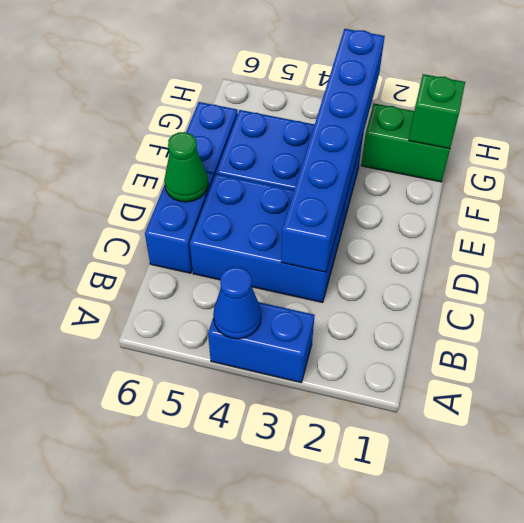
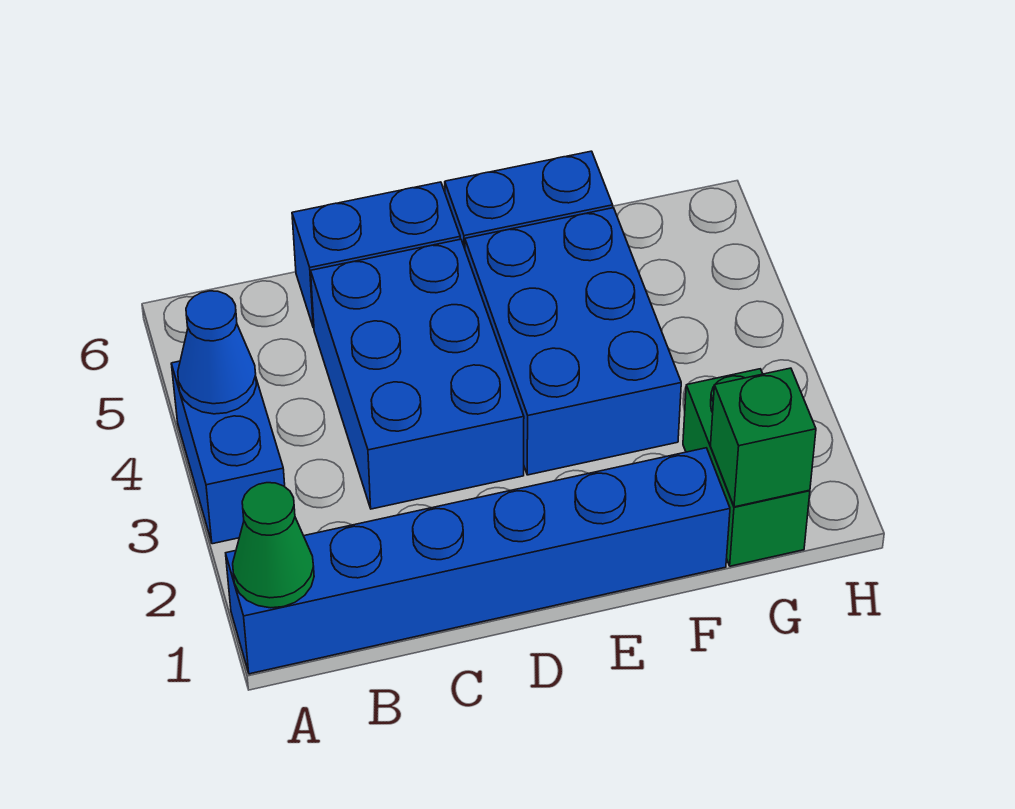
blue brick C3:H3 level 2 -> blue brick A1:F1 level 1
green cone D6 level 2 -> green cone A1 level 2

